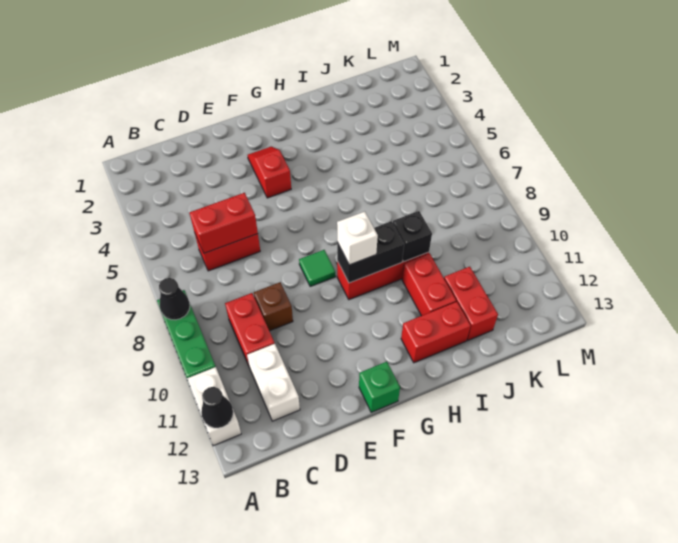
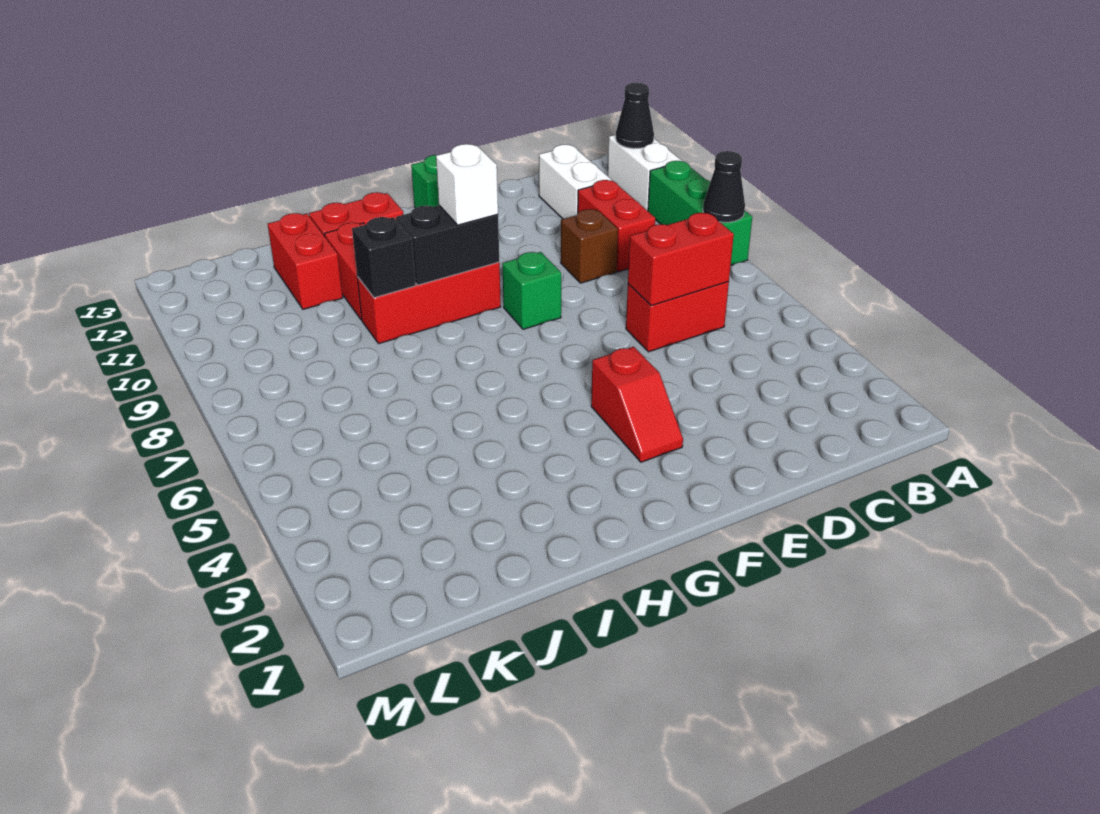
green tile F8 level 1 -> green brick F8 level 1

